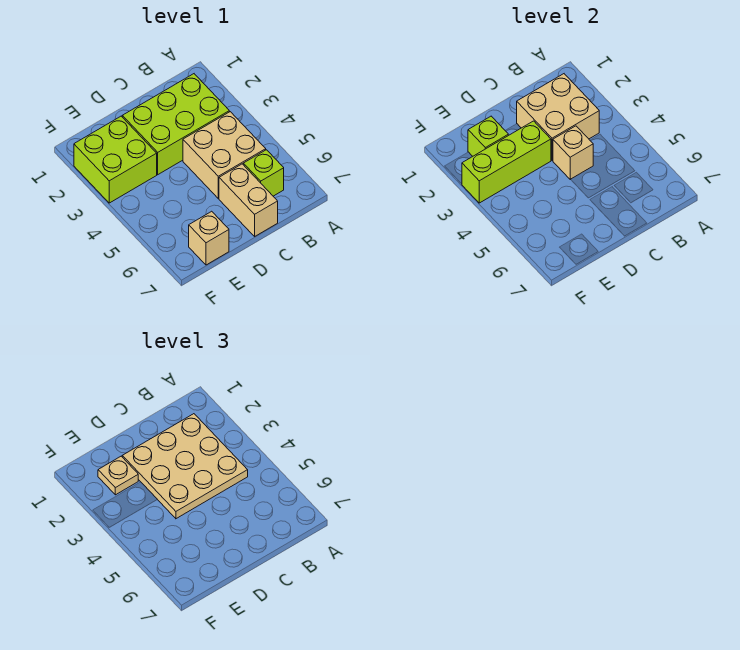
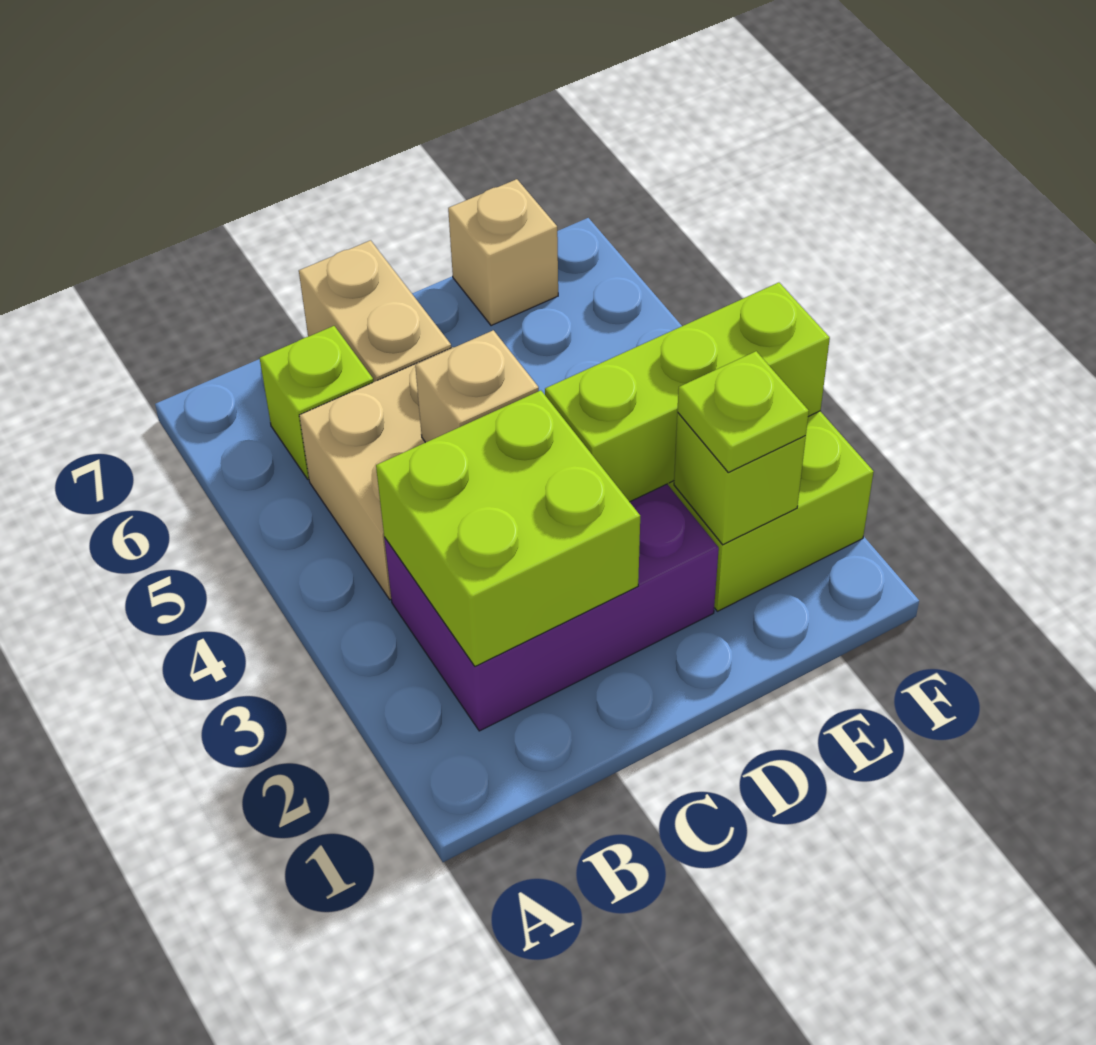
lime brick B2:D3 level 1 -> purple brick B2:D3 level 1
tan brick B2:C3 level 2 -> lime brick B2:C3 level 2
tan plate B2:D4 level 3 -> none
tan plate E2 level 3 -> lime plate E2 level 3

